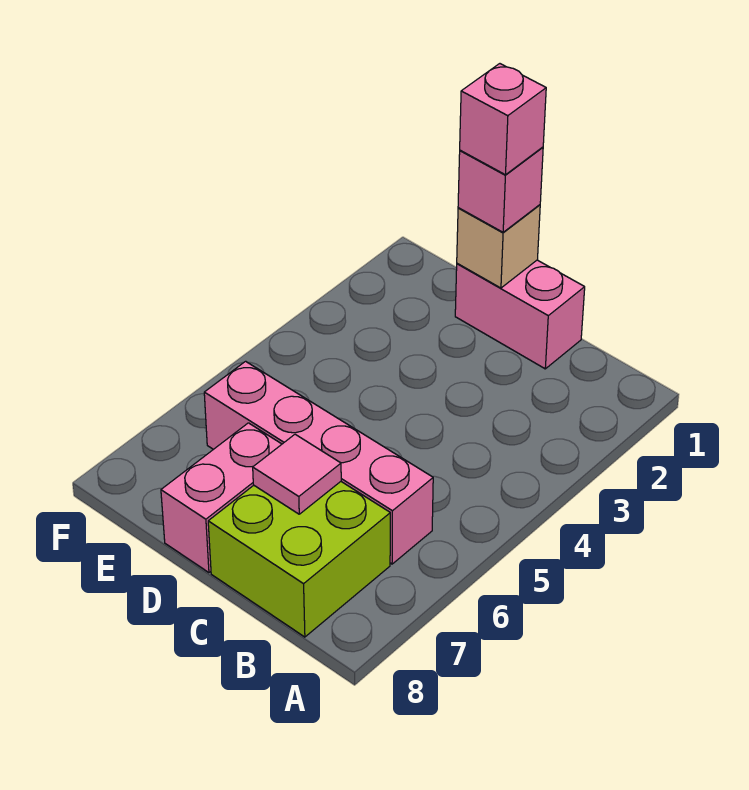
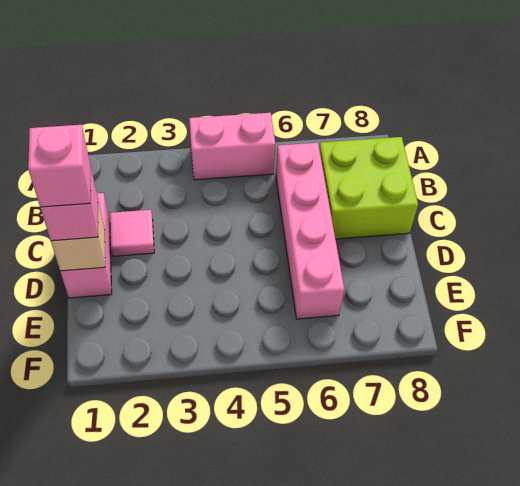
pink tile C7 level 2 -> pink tile C2 level 1
pink brick D7:D8 level 1 -> pink brick A4:A5 level 1

